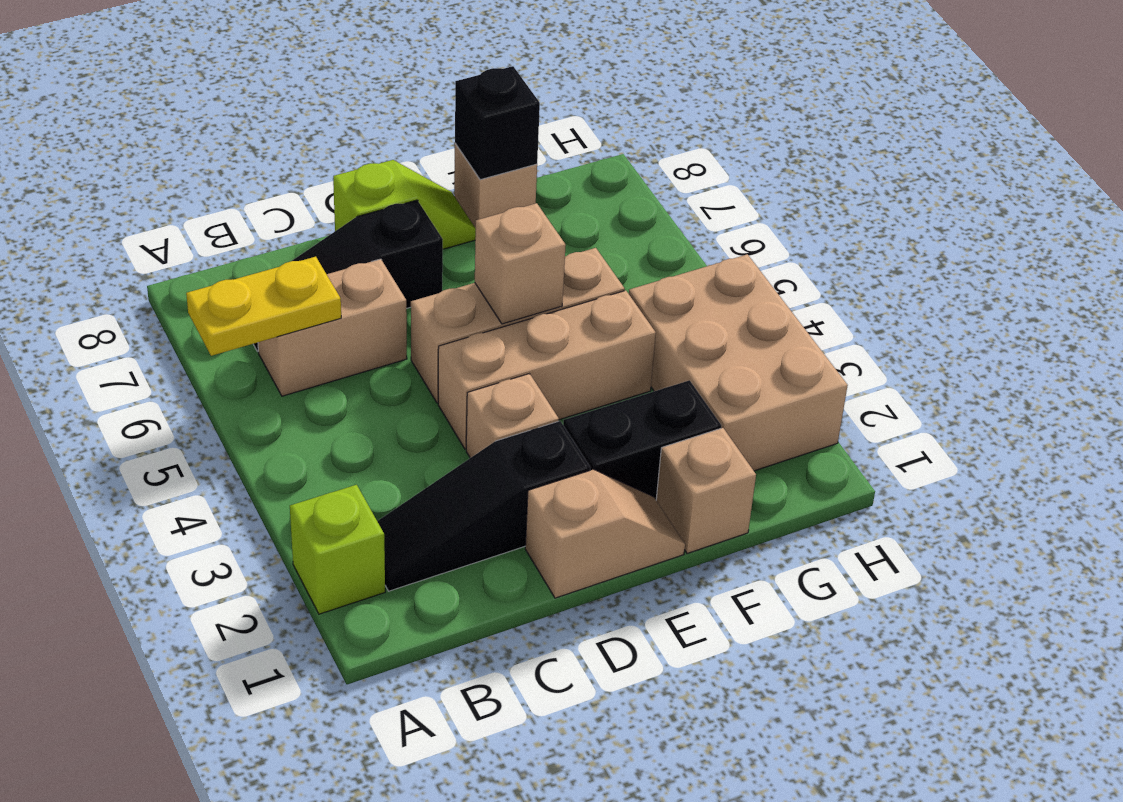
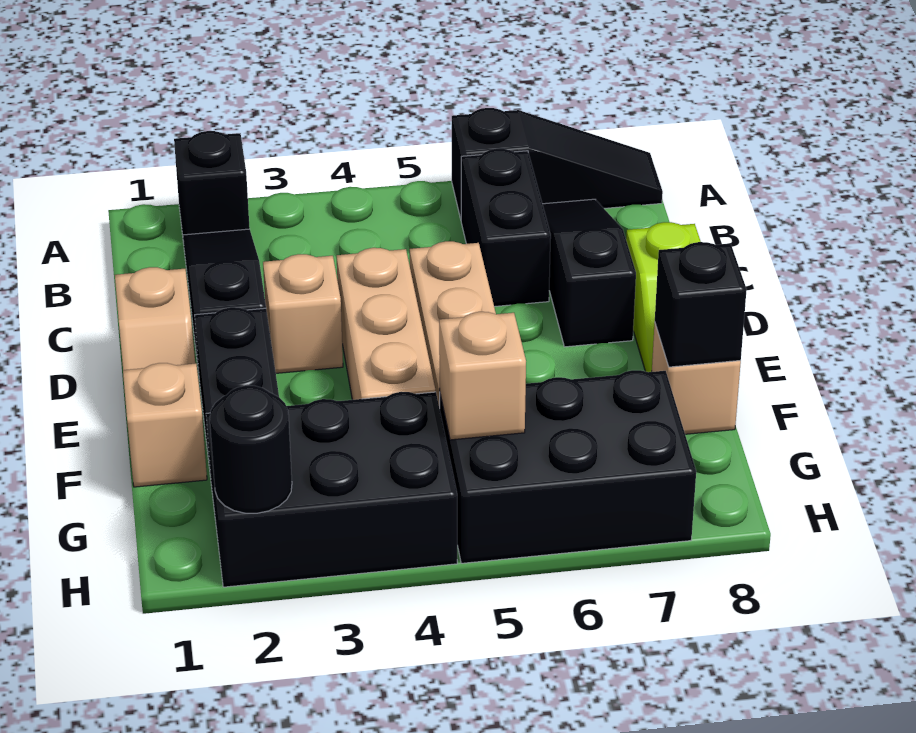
lime brick A2 level 1 -> black brick A2 level 1
none -> black slope A6:A8 level 1 top 6
yellow plate A6:B6 level 2 -> none
tan brick B6:C6 level 1 -> black brick B6:C6 level 1
tan brick E5 level 2 -> tan brick G5 level 2
tan brick G2:H4 level 1 -> black brick G2:H4 level 1
none -> black brick G5:H7 level 1
none -> black round brick H2 level 2

